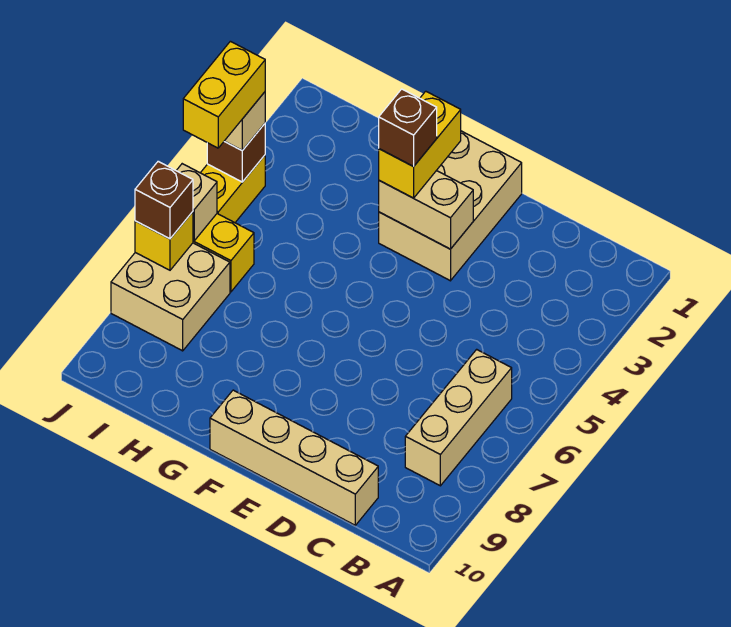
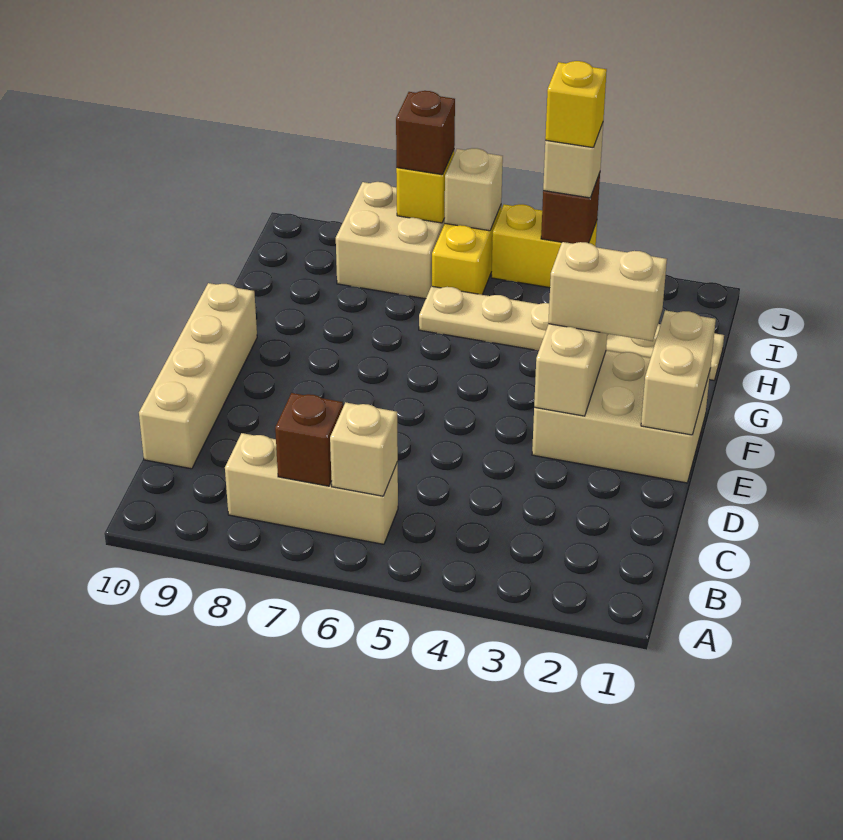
none -> tan brick B6 level 2
none -> tan brick E1:F1 level 2
yellow brick F2:F3 level 3 -> tan brick F2:F3 level 3
brown brick F3 level 4 -> brown brick B7 level 2
none -> tan plate H1:H6 level 1
yellow brick J4:J5 level 4 -> yellow brick J4 level 4

